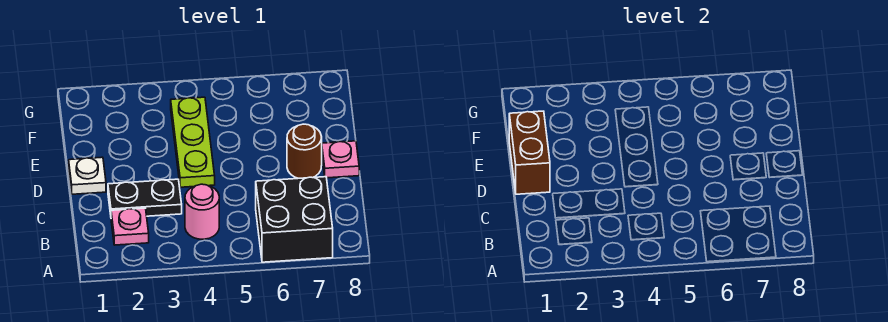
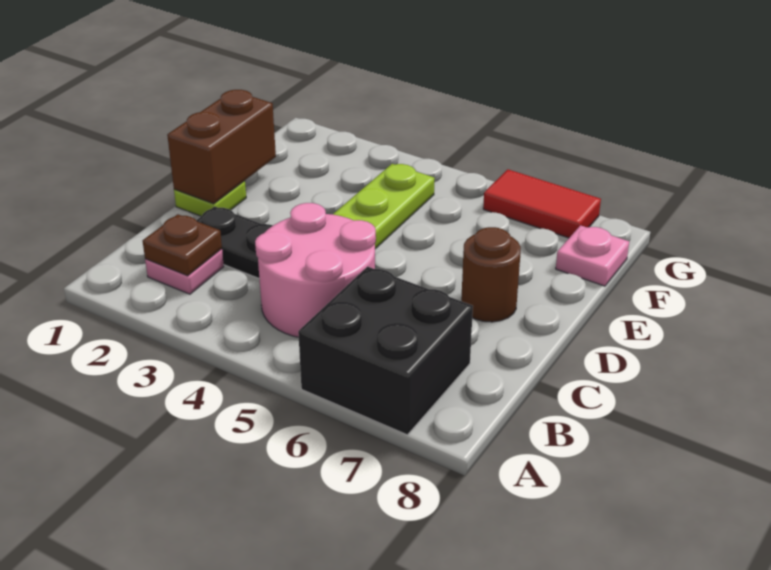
none -> brown plate B2 level 2
pink round brick B4 level 1 -> pink round brick B4:C5 level 1
white plate D1 level 1 -> lime plate D1 level 1
pink plate D8 level 1 -> pink plate F8 level 1
none -> red tile G6:G7 level 1

